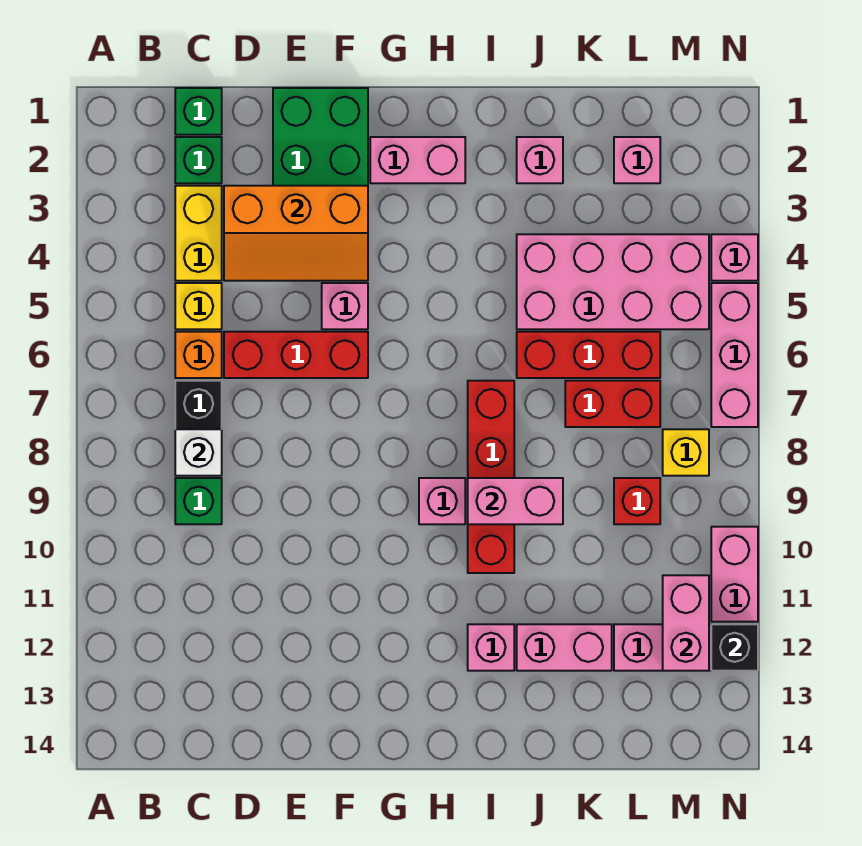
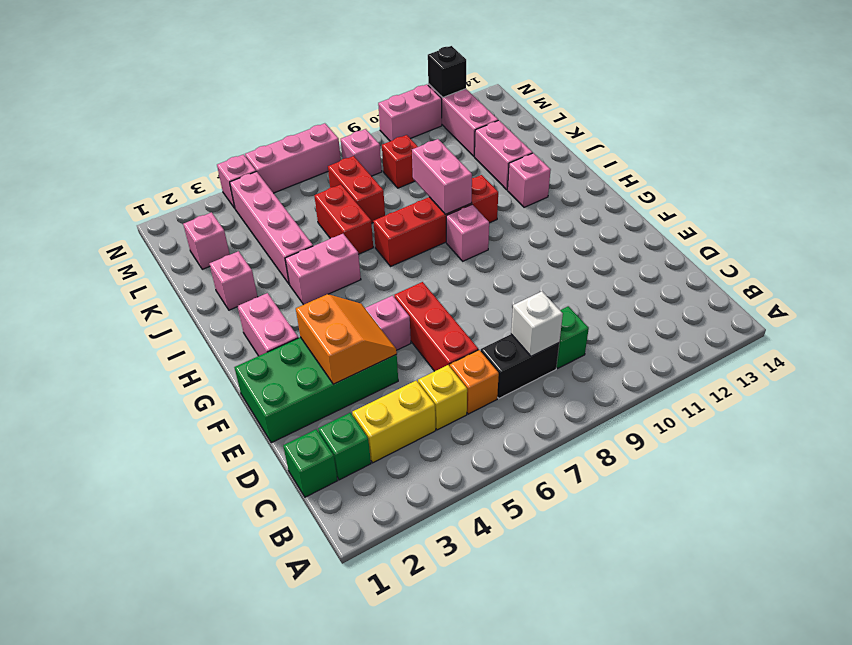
orange slope D3:F4 level 2 top 3 -> orange slope E3:F4 level 2 top 3
pink brick J4:M5 level 1 -> pink brick J4:M4 level 1
red brick J6:L6 level 1 -> red brick J6:K6 level 1
yellow brick M8 level 1 -> pink brick M8 level 1
pink brick M11:M12 level 2 -> pink brick I4:I5 level 1

